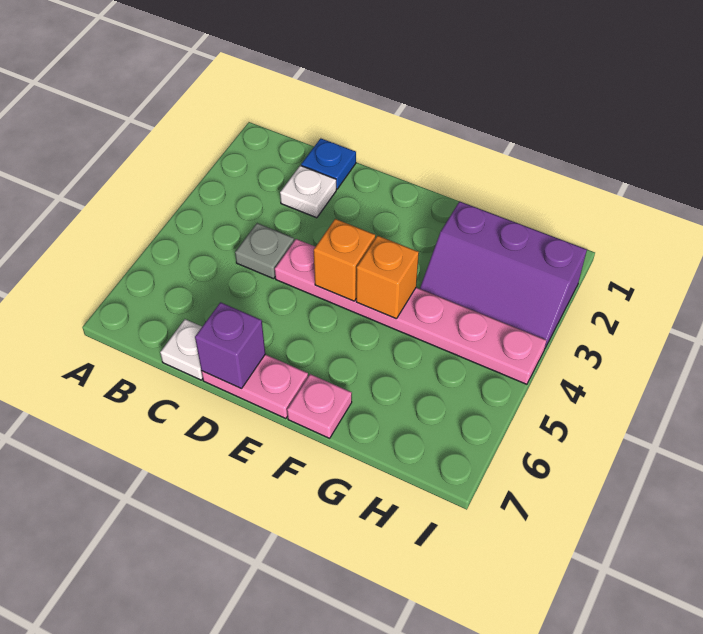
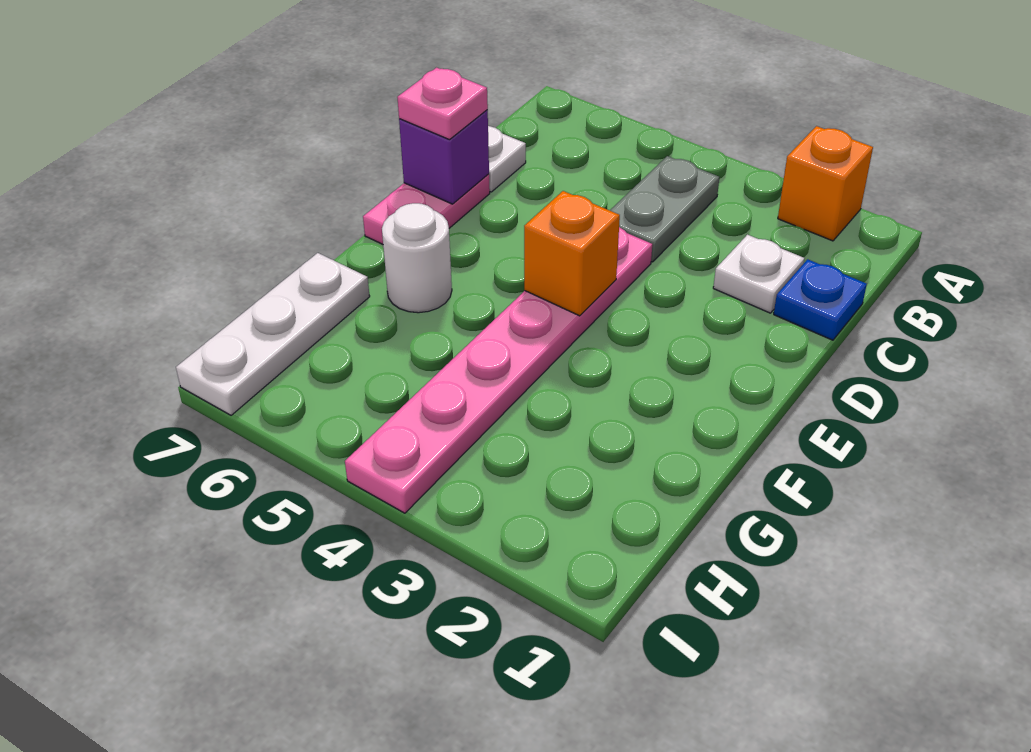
grey plate C4 level 1 -> grey plate B4:C4 level 1
orange brick F4 level 2 -> orange brick A2 level 1
none -> white round brick F6 level 1
pink plate F7 level 1 -> pink plate D7 level 3
purple slope G2:I3 level 1 top 2 -> none
none -> white plate G7:I7 level 1

